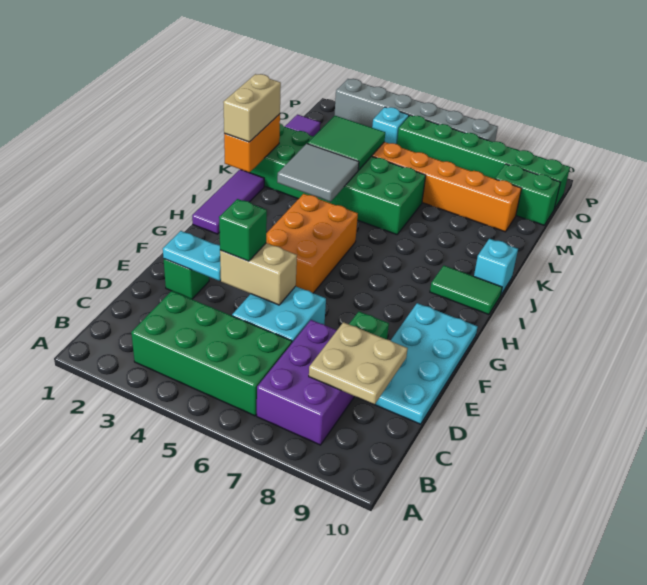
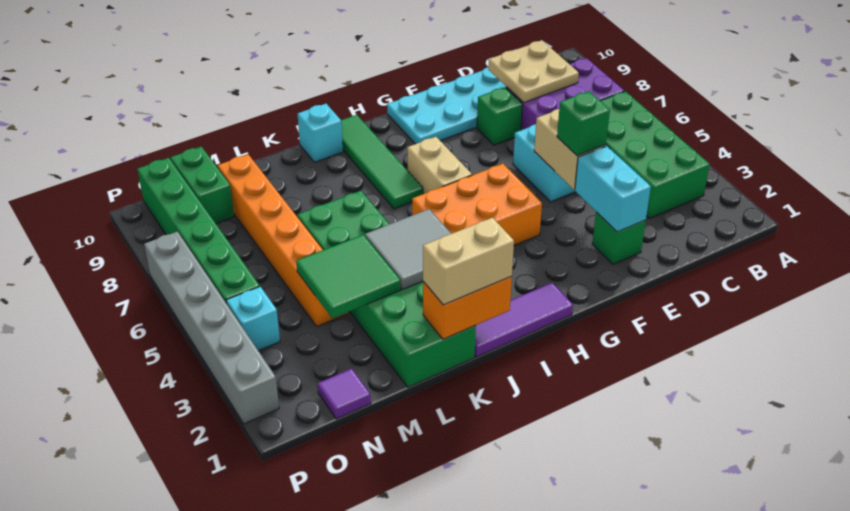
cyan plate E2:E3 level 2 -> cyan brick E2:E3 level 2
none -> tan brick H6:H7 level 1
green tile I9:I10 level 1 -> green tile I7:I10 level 1

